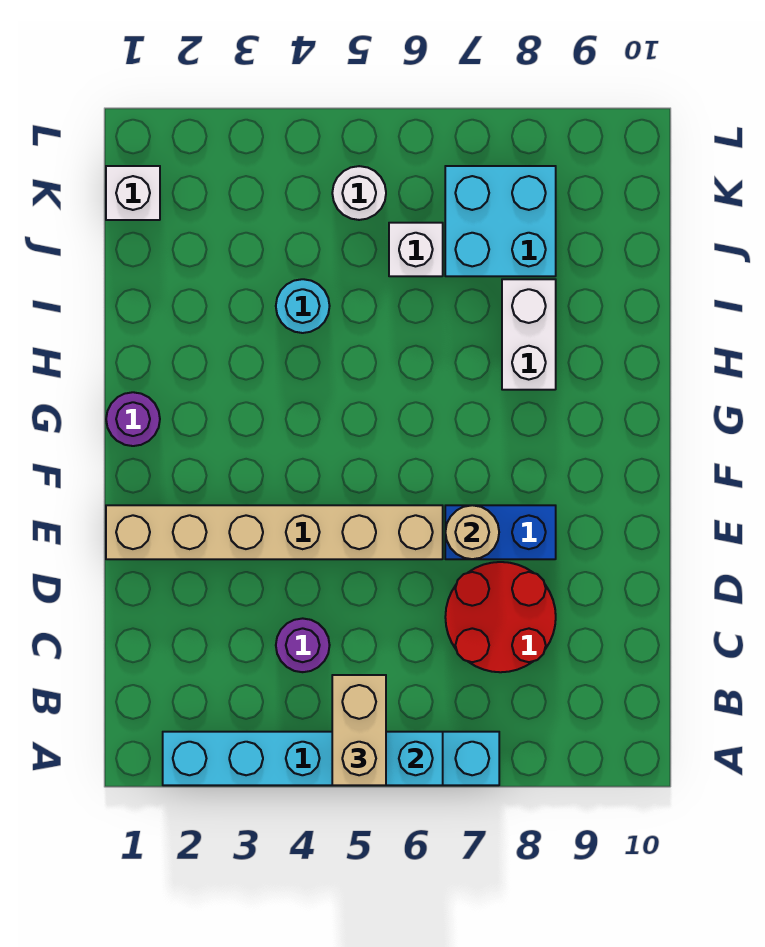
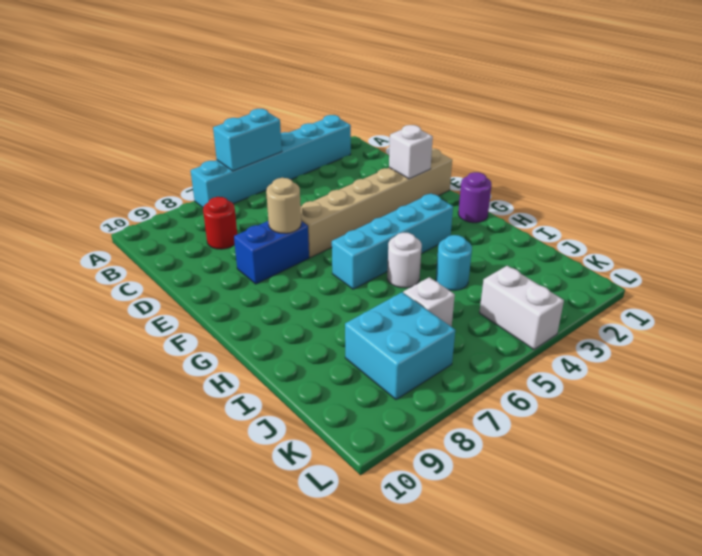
tan brick A5:B5 level 3 -> none
purple round brick C4 level 1 -> none
red round brick C7:D8 level 1 -> red round brick C8 level 1
none -> cyan brick G3:G6 level 1
white brick H8:I8 level 1 -> white brick K4:L4 level 1
white brick K1 level 1 -> white brick E2 level 2
white round brick K5 level 1 -> white round brick H5 level 1

